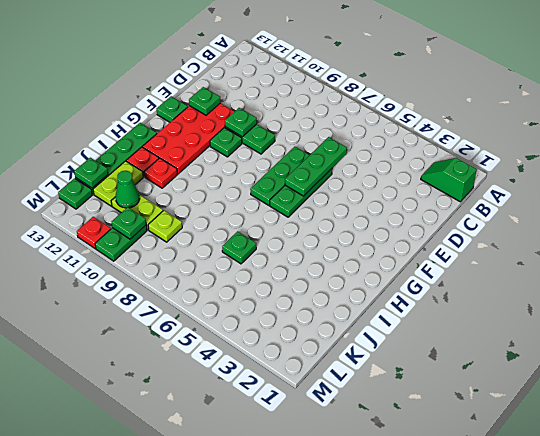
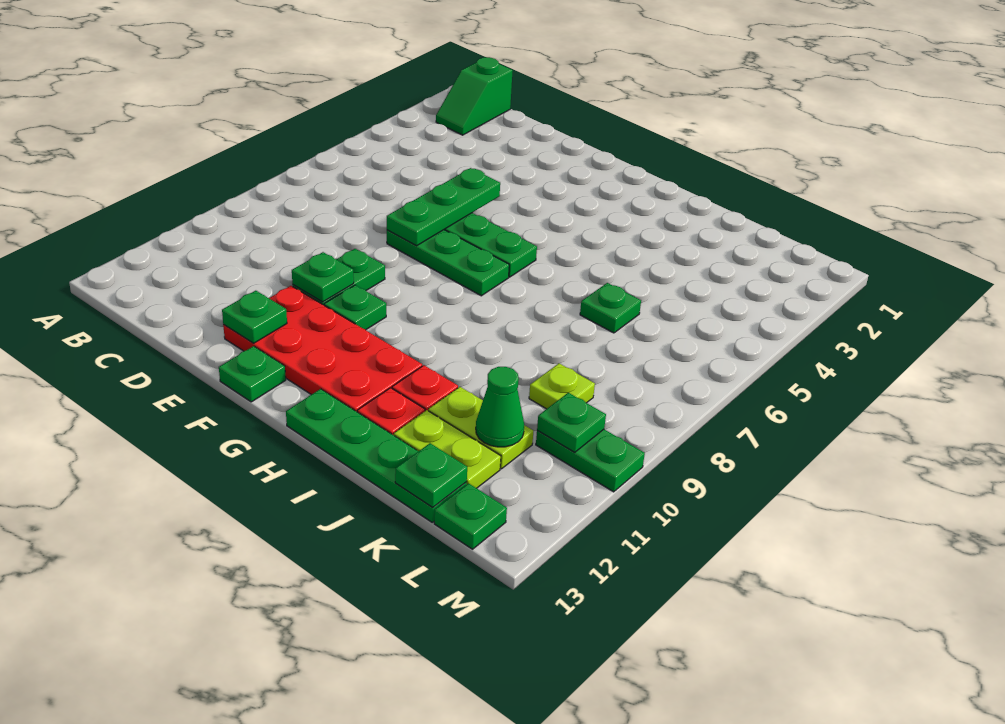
green plate D6:F6 level 2 -> green plate E5:E7 level 2
lime plate K10:K11 level 1 -> lime plate J11:K11 level 1
red plate M11 level 1 -> none

